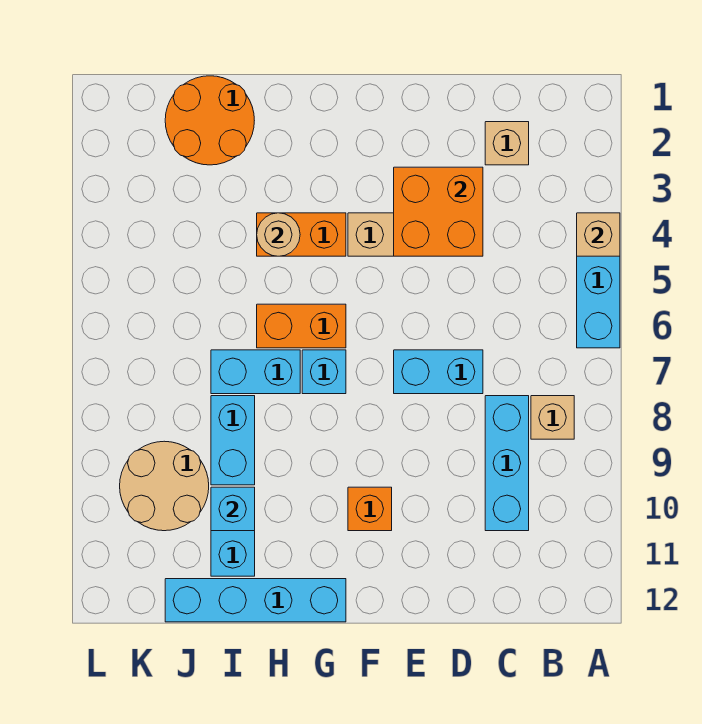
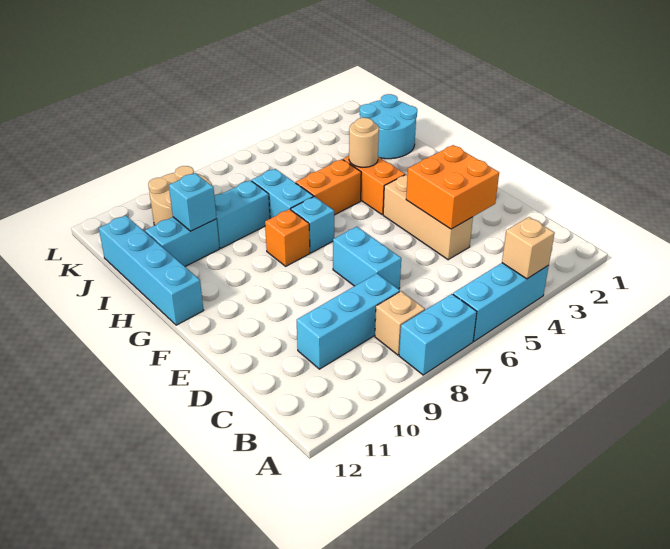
none -> cyan brick A7:A8 level 1
tan brick C2 level 1 -> none
orange brick F10 level 1 -> orange brick G8 level 1
orange brick G6:H6 level 1 -> orange brick H5:H6 level 1
orange round brick I1:J2 level 1 -> cyan round brick I1:J2 level 1

